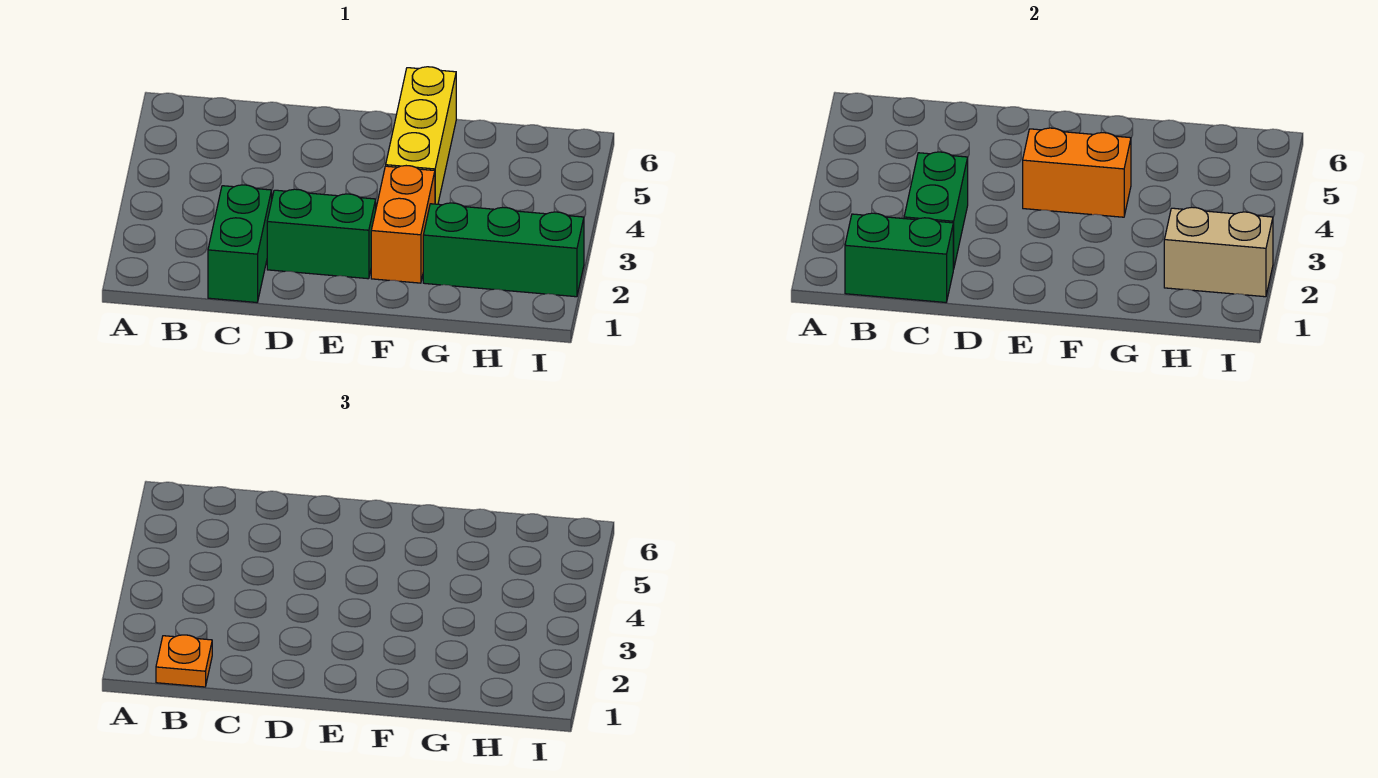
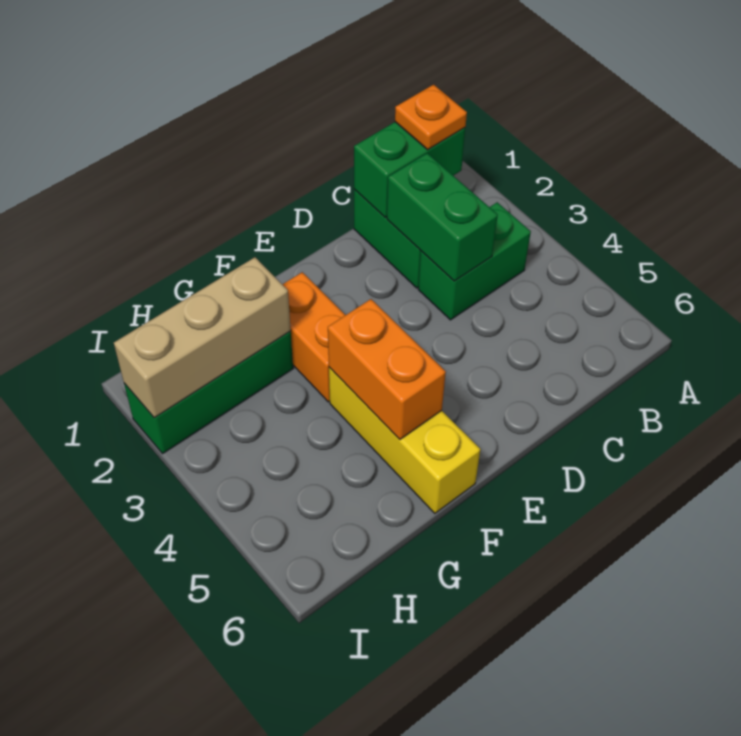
green brick D2:E2 level 1 -> green brick B3:C3 level 1
orange brick E4:F4 level 2 -> orange brick F4:F5 level 2
tan brick H2:I2 level 2 -> tan brick G2:I2 level 2

